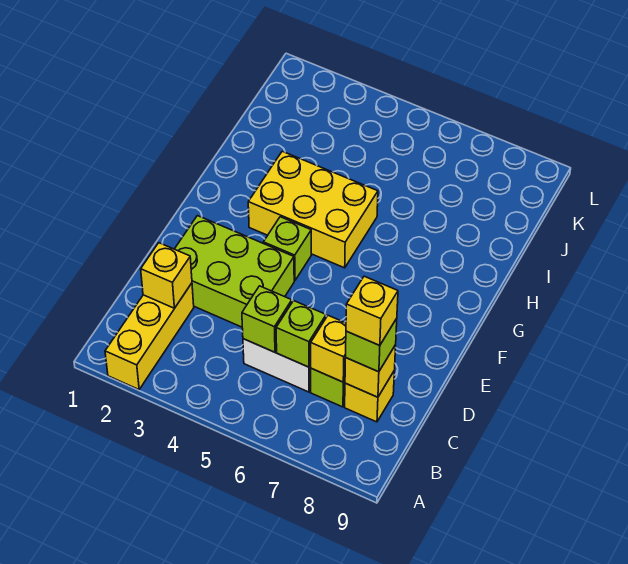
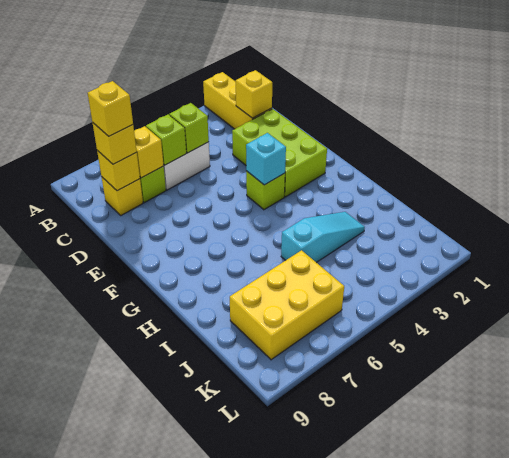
lime brick C8 level 3 -> yellow brick C8 level 3
lime brick D2:E4 level 1 -> lime brick D2:F3 level 1
none -> cyan brick F4 level 2
yellow brick G3:H5 level 1 -> yellow brick J6:K8 level 1
none -> cyan slope I3:I5 level 1 top 5

